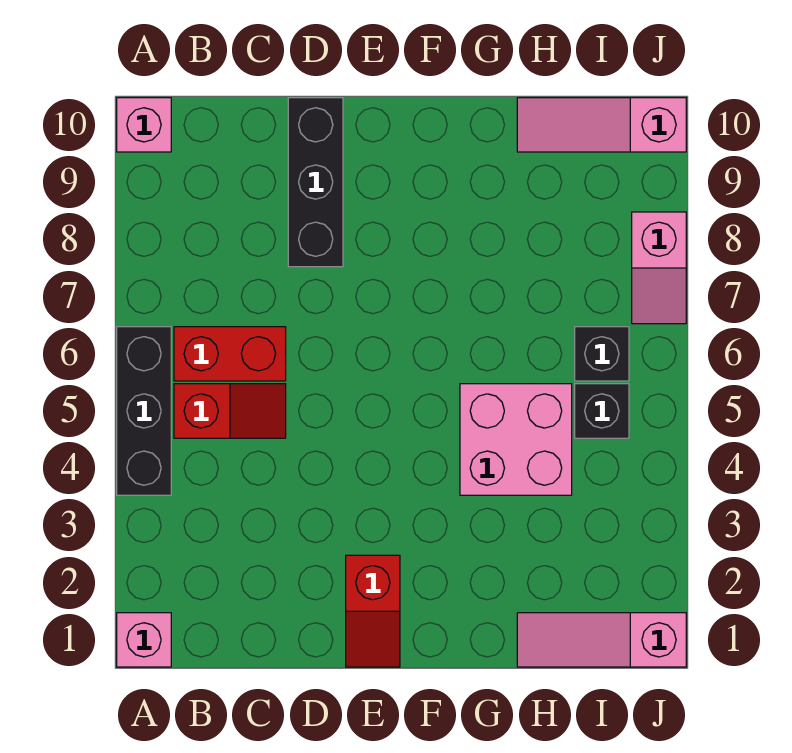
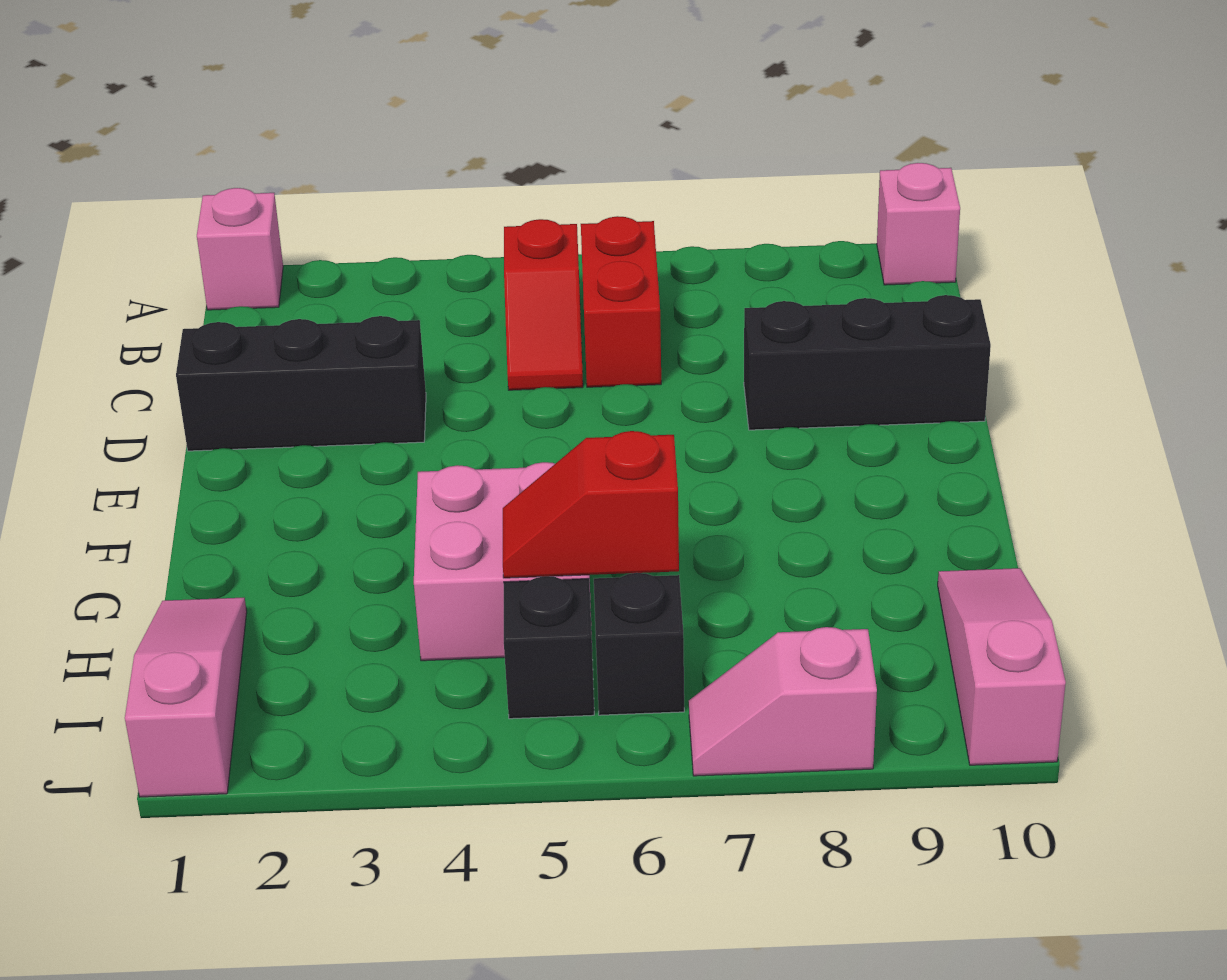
black brick A4:A6 level 1 -> black brick D1:D3 level 1
red slope E1:E2 level 1 top 2 -> red slope H5:H6 level 2 top 6

